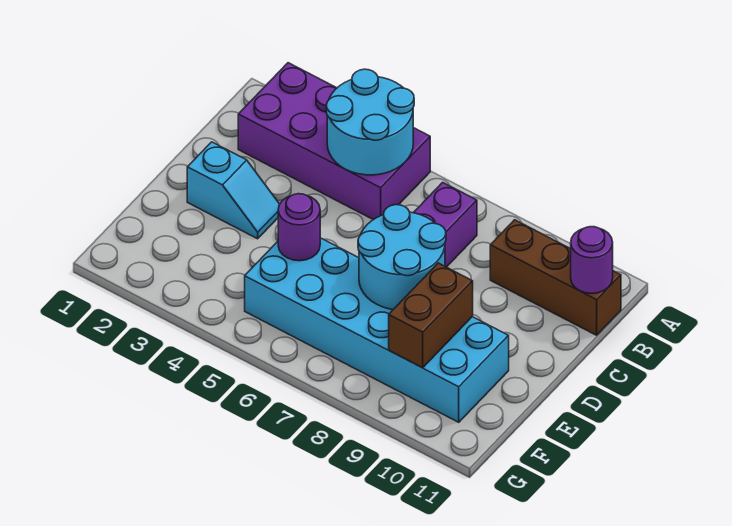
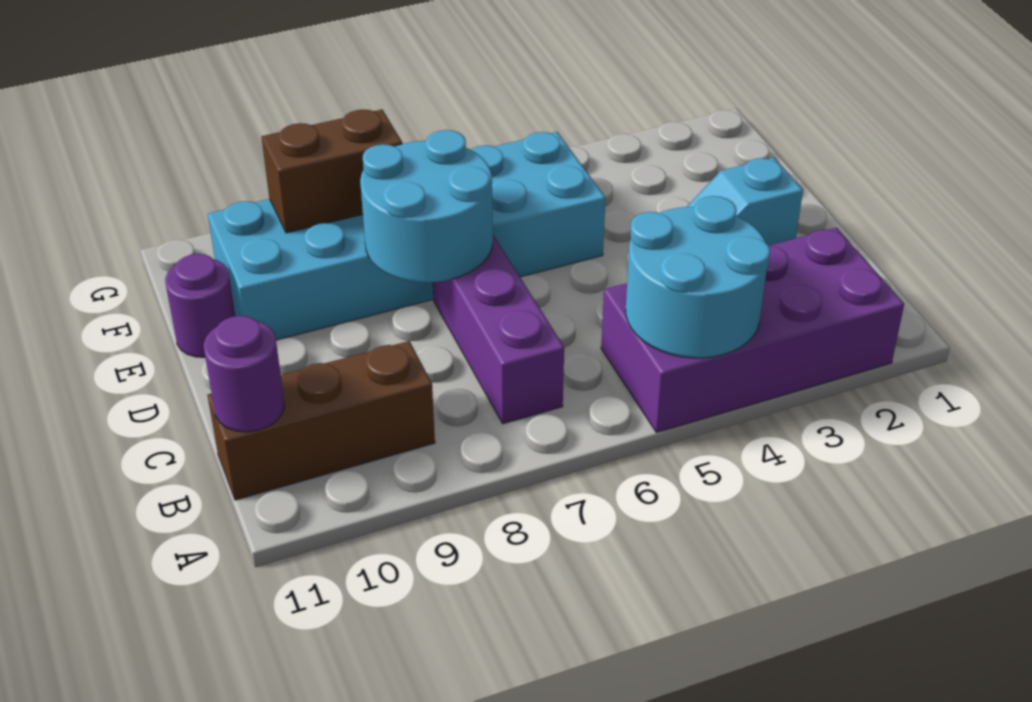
purple round brick E5 level 2 -> purple round brick E11 level 1
brown brick E9:F9 level 2 -> brown brick F8:F9 level 2

